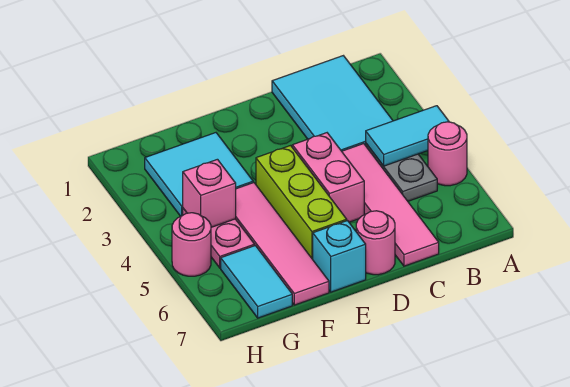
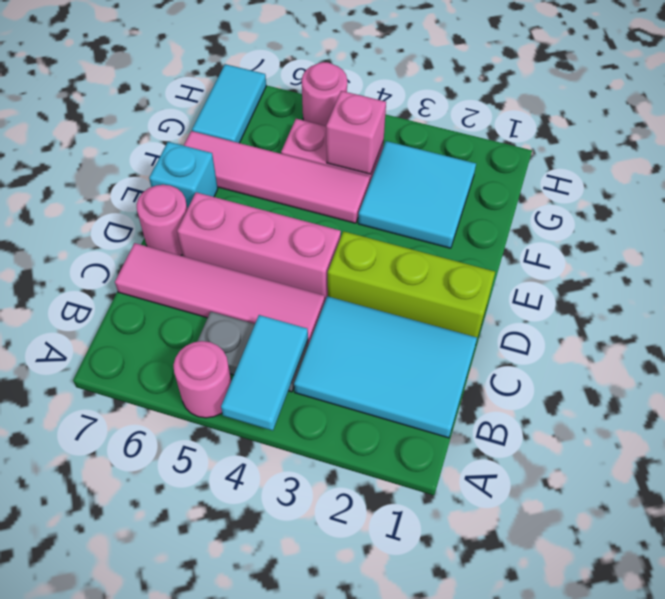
pink brick D4:D5 level 1 -> pink brick D4:D6 level 1
lime brick E4:E6 level 1 -> lime brick D1:D3 level 1
cyan tile G6:G7 level 1 -> cyan tile G7:H7 level 1

